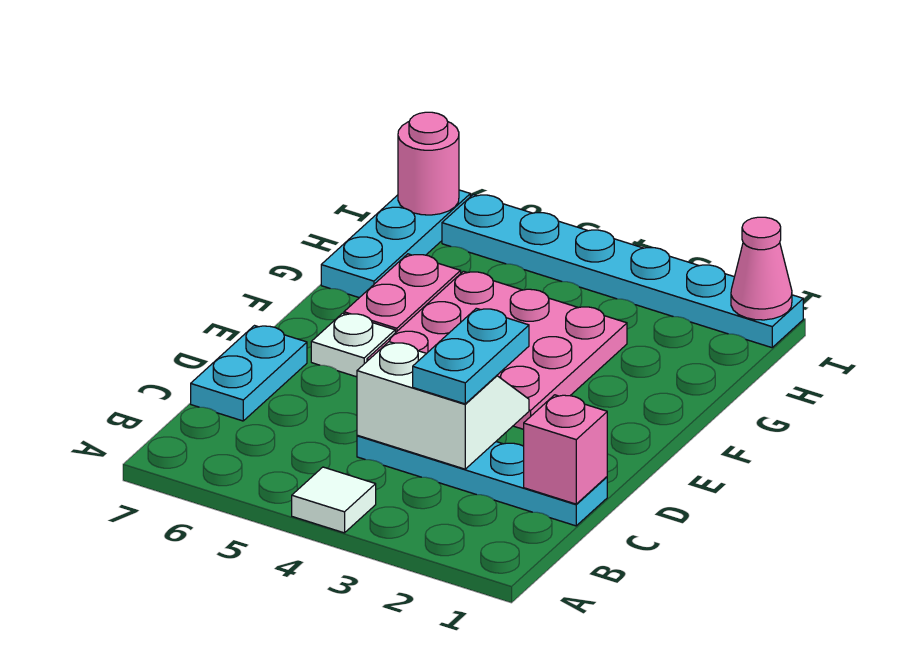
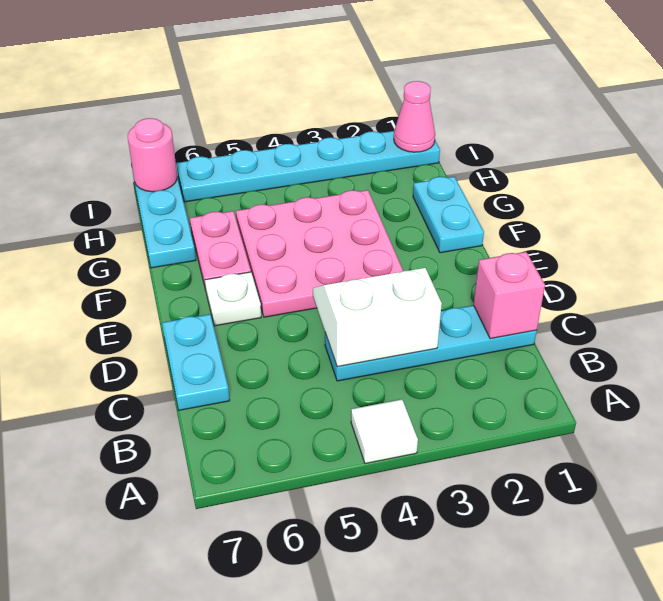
cyan plate C3:D3 level 3 -> cyan plate F1:G1 level 1

